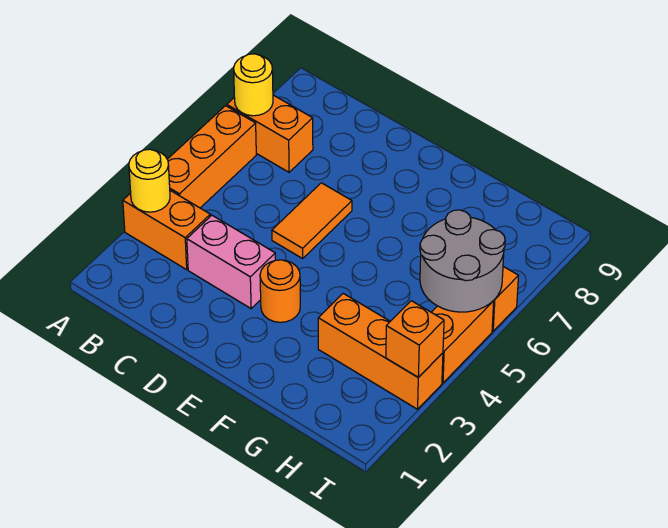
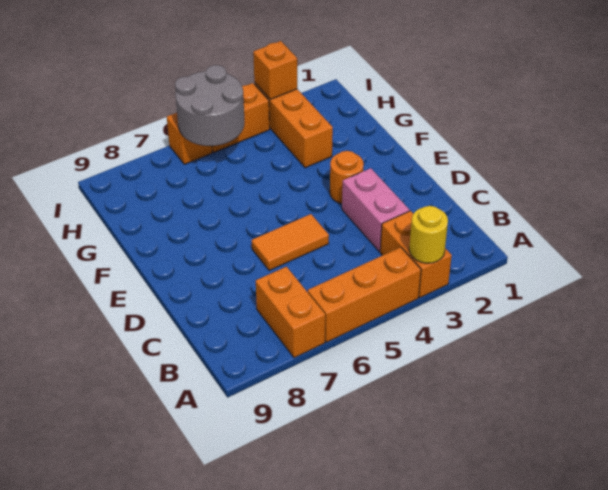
yellow round brick A7 level 2 -> none

